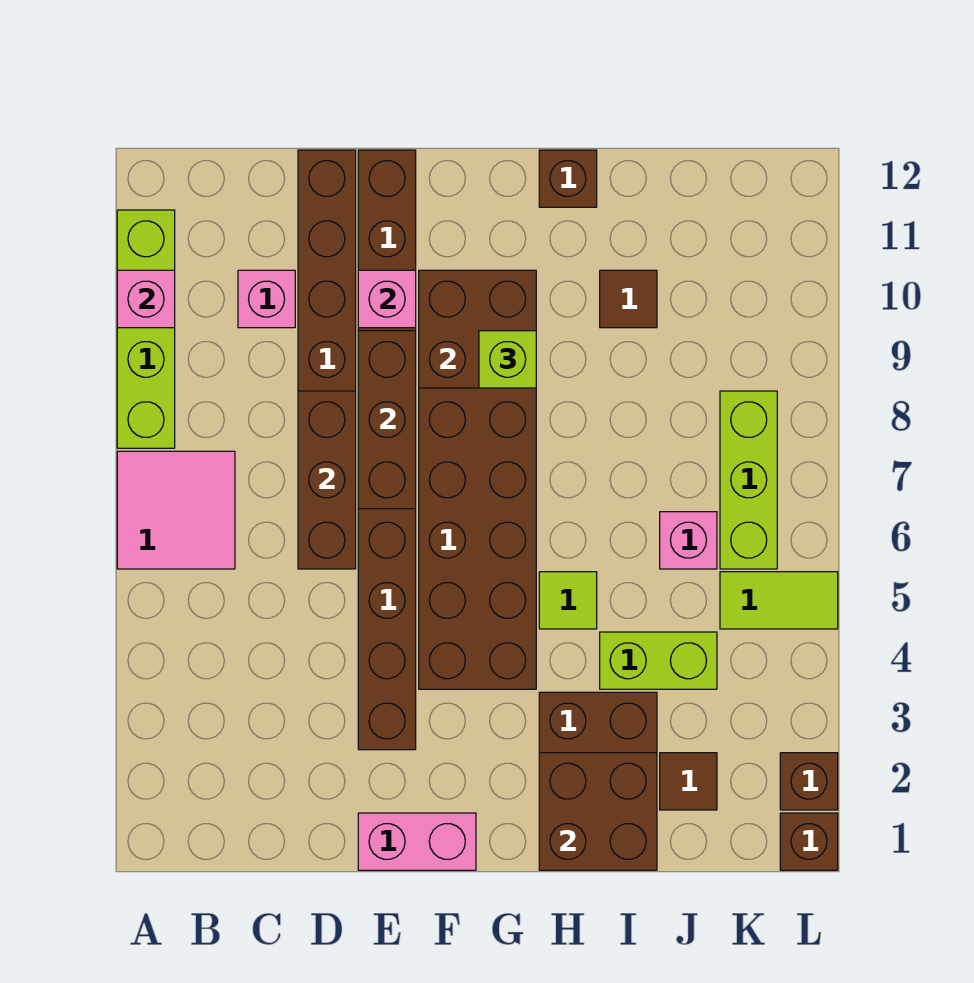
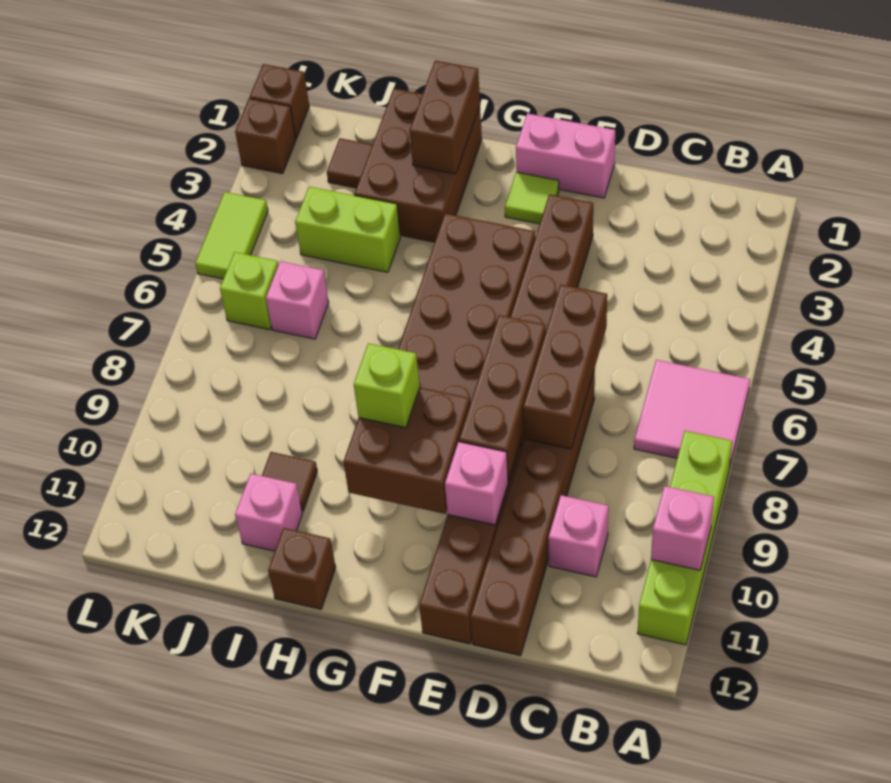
brown brick H1:I2 level 2 -> brown brick H1:H2 level 2
lime tile H5 level 1 -> lime tile F2 level 1
none -> pink brick I11 level 1
lime tile K5:L5 level 1 -> lime tile L4:L5 level 1
lime brick K6:K8 level 1 -> lime brick K6 level 1

